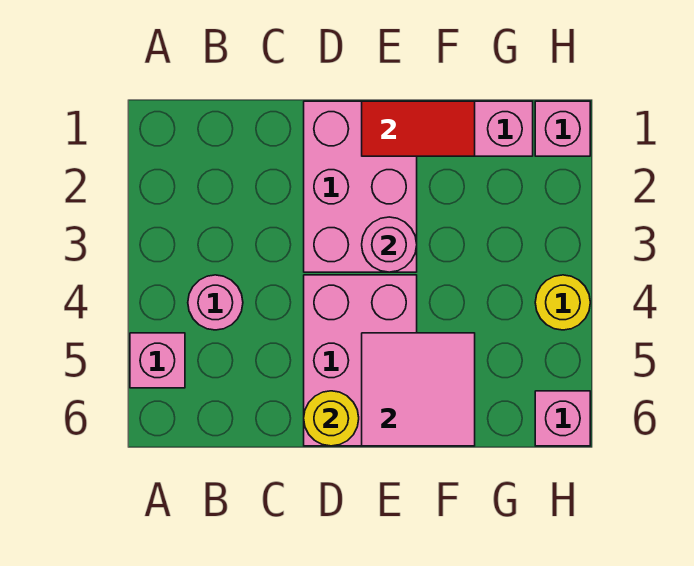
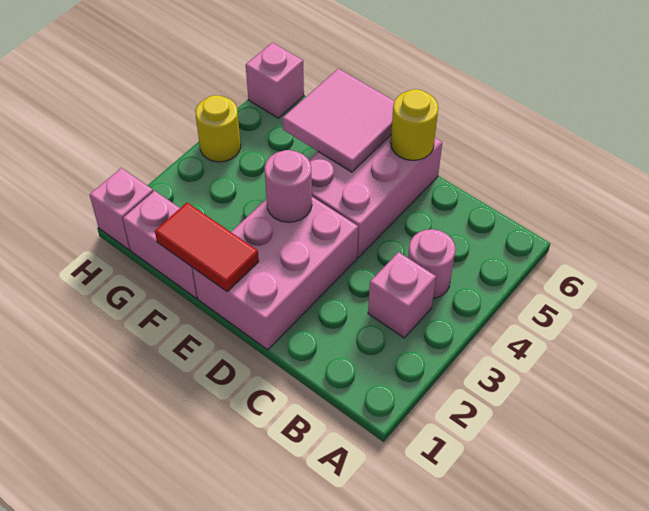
pink brick A5 level 1 -> pink brick B3 level 1

